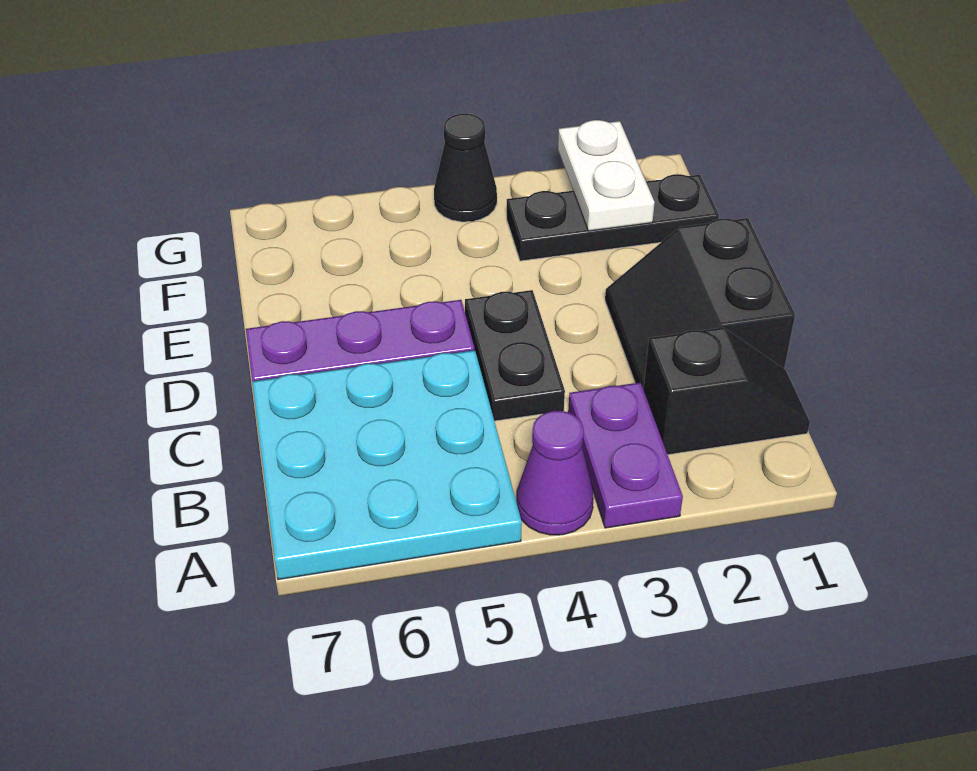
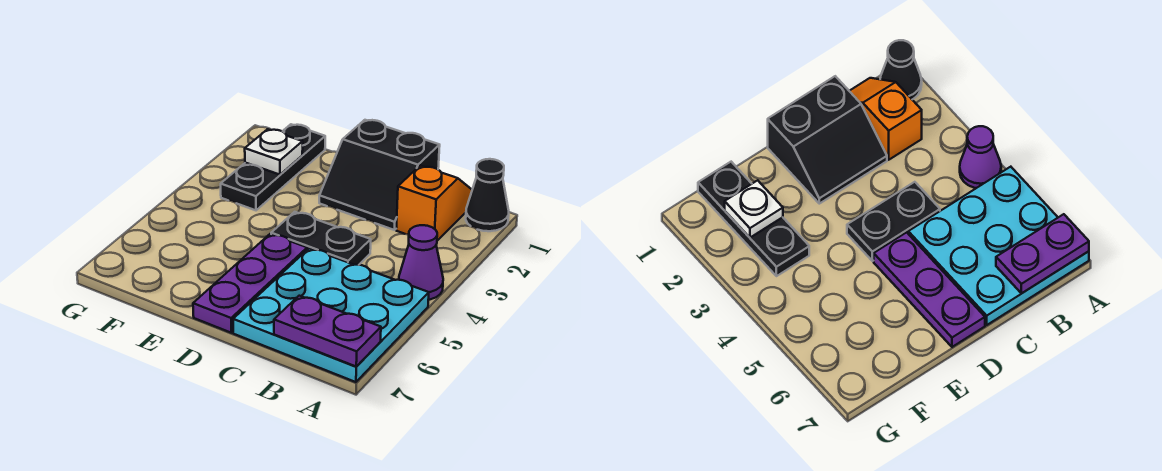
purple plate A3:B3 level 1 -> purple plate A7:B7 level 2
black slope B1:B2 level 1 top 2 -> orange slope B1:B2 level 1 top 2
white plate F2:G2 level 2 -> white plate F2 level 2
black cone G4 level 1 -> black cone A1 level 1

